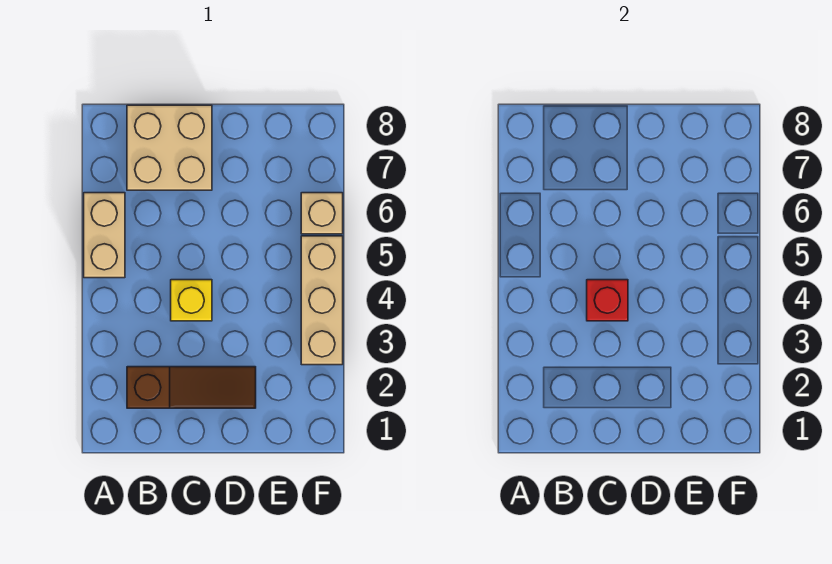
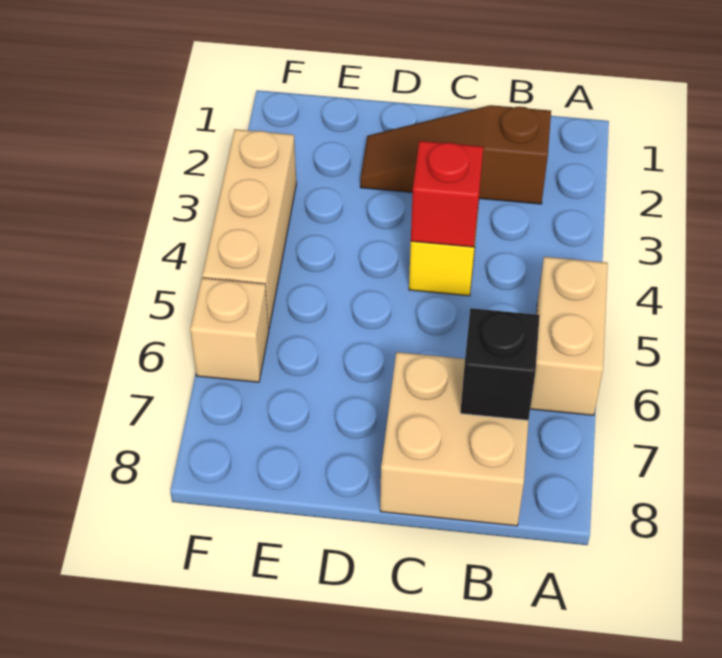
none -> black brick B7 level 2

